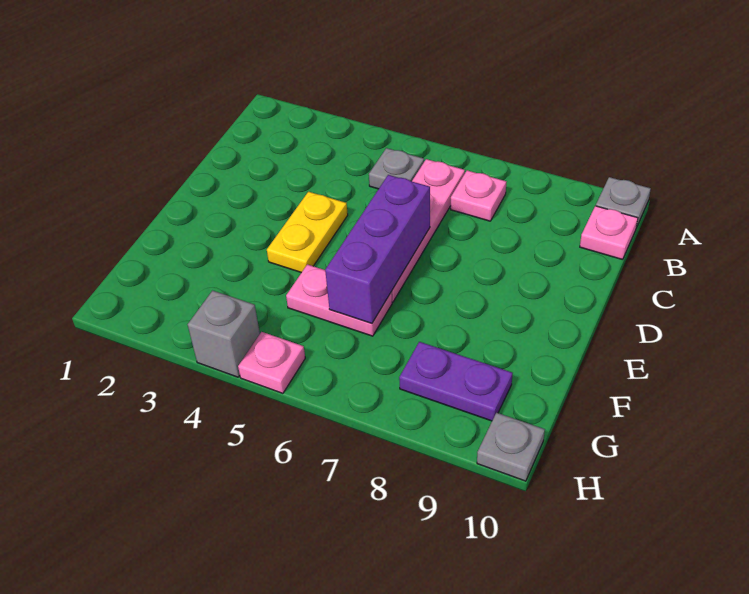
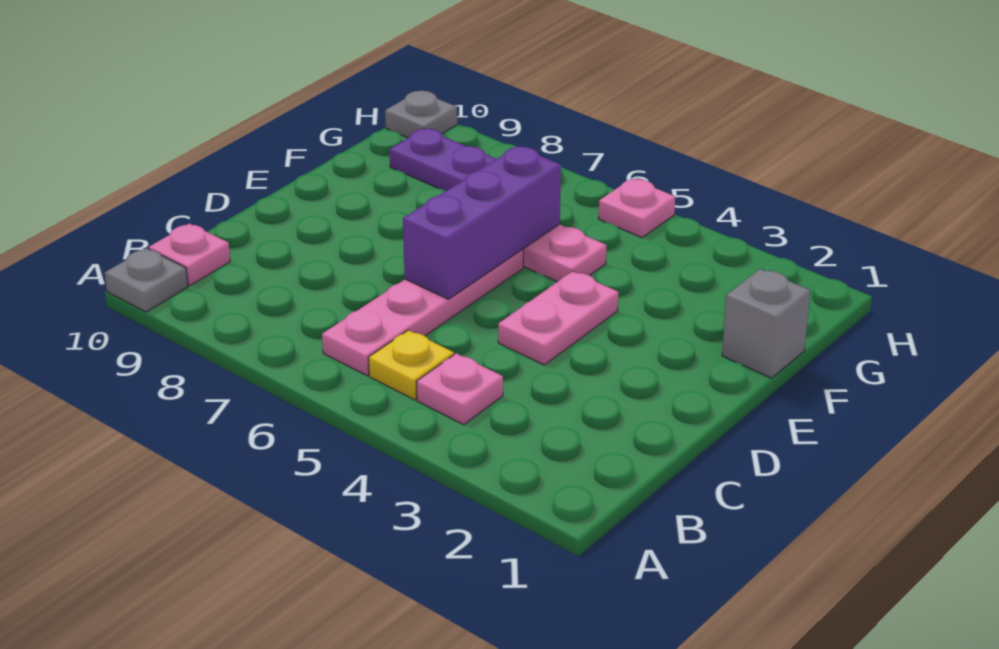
grey plate B5 level 1 -> yellow plate B5 level 1
pink plate B7 level 1 -> pink plate B4 level 1
yellow plate D4:E4 level 1 -> pink plate D4:E4 level 1
grey brick H4 level 1 -> grey brick F1 level 1

